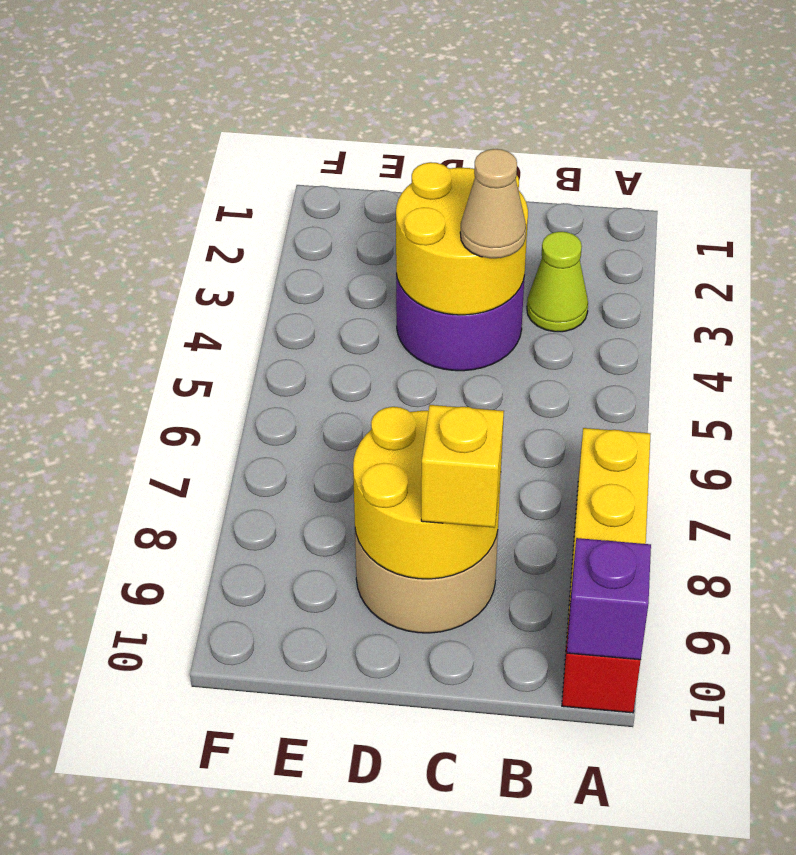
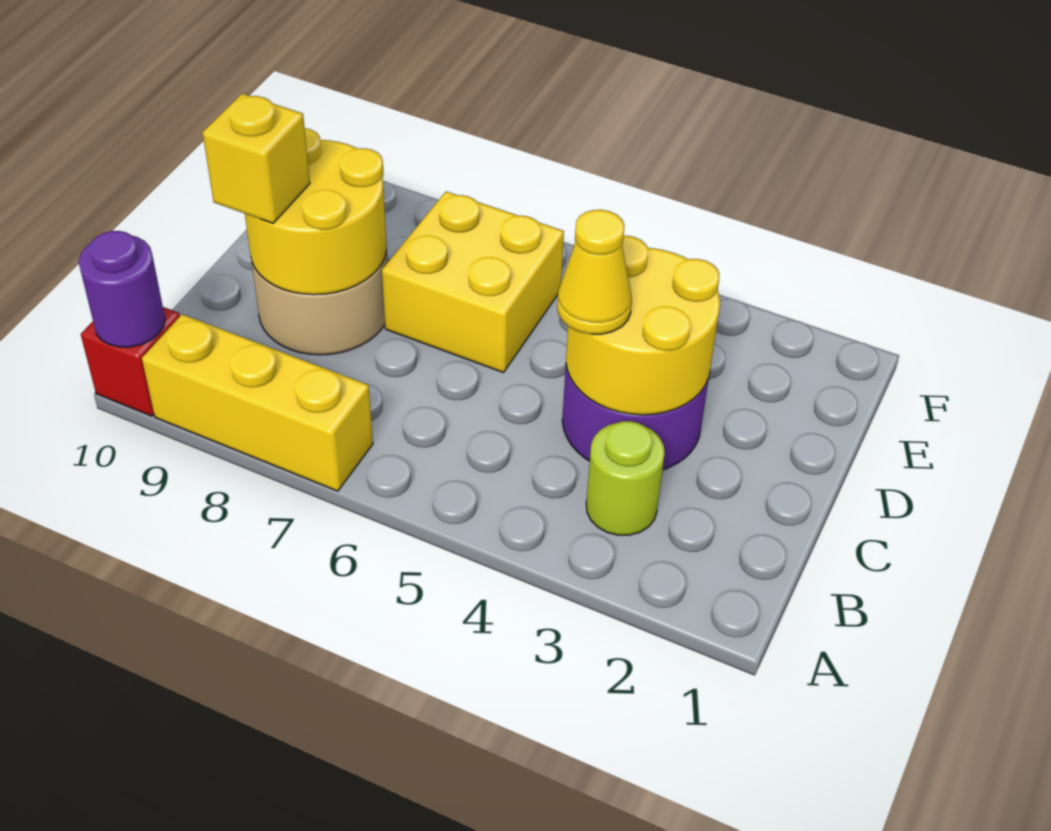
purple brick A10 level 2 -> purple round brick A10 level 2
lime cone B3 level 1 -> lime round brick B3 level 1
tan cone C4 level 3 -> yellow cone C4 level 3
none -> yellow brick D6:E7 level 1

